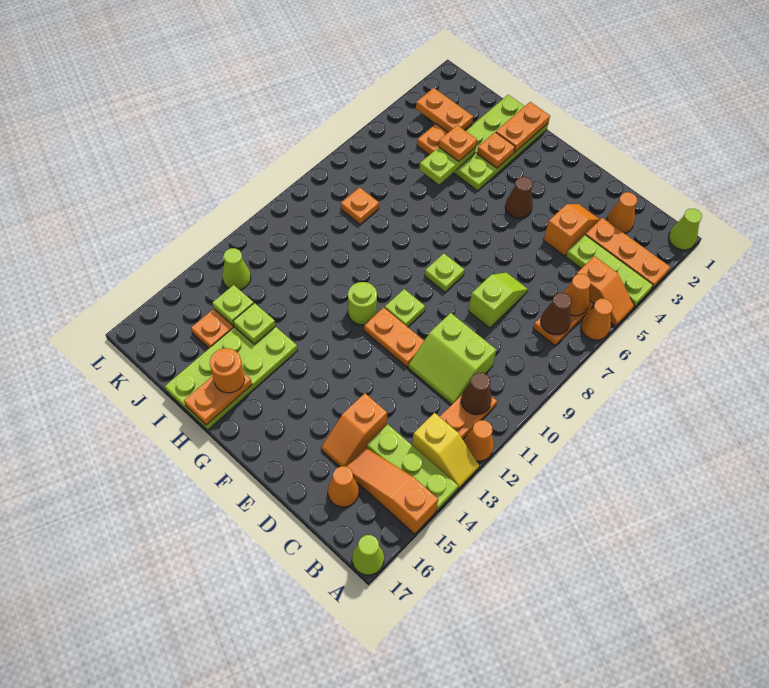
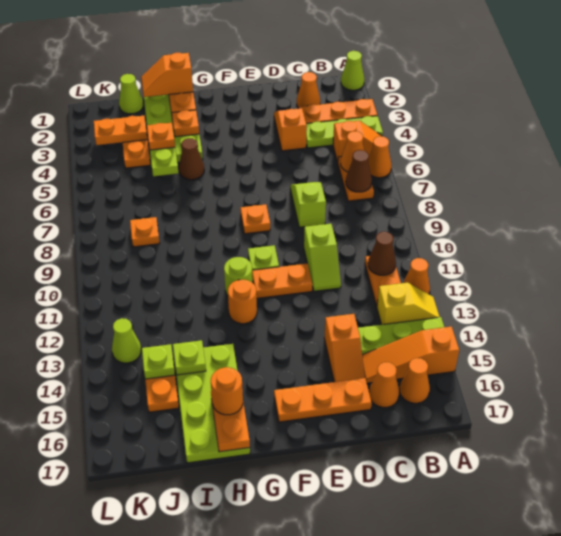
lime cone A17 level 1 -> lime cone J1 level 1
none -> orange cone B16 level 1
lime slope C10:D11 level 1 top 10 -> lime slope D10:D11 level 1 top 10
none -> orange plate D16:F16 level 1
brown cone F4 level 1 -> brown cone H5 level 1
lime plate F8 level 1 -> orange plate F8 level 1
none -> orange round brick G12 level 1
none -> orange slope H1:I1 level 3 top H

